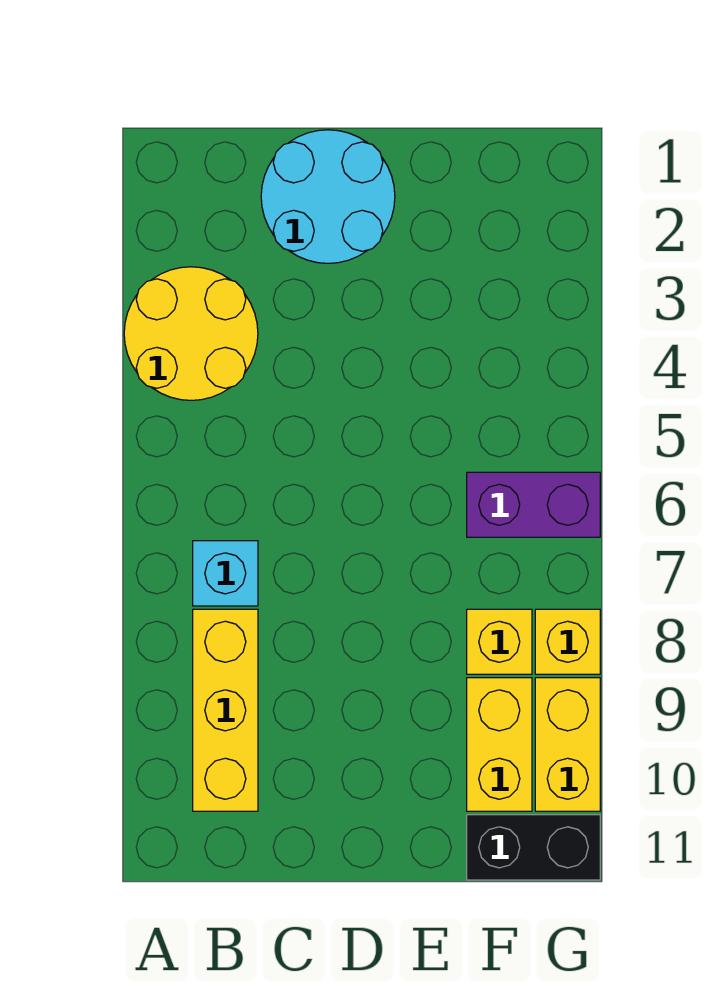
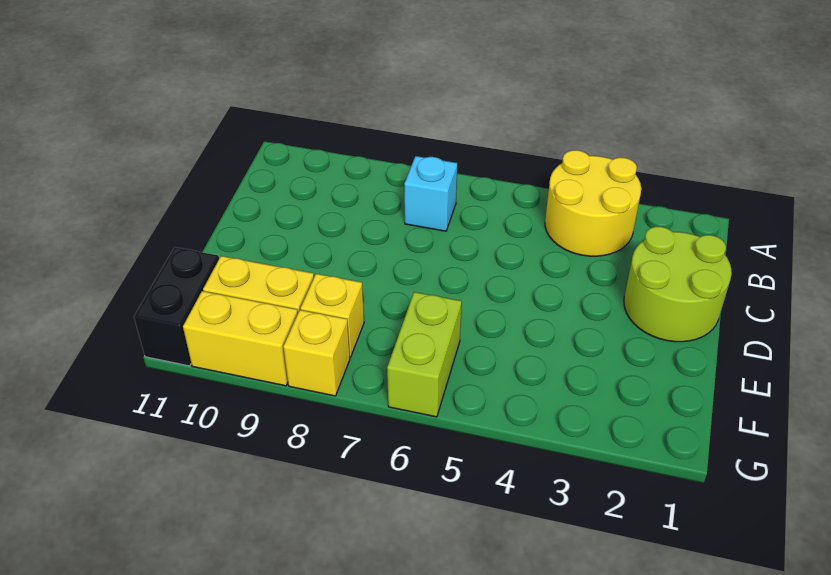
yellow brick B8:B10 level 1 -> none
cyan round brick C1:D2 level 1 -> lime round brick C1:D2 level 1
purple brick F6:G6 level 1 -> lime brick F6:G6 level 1

